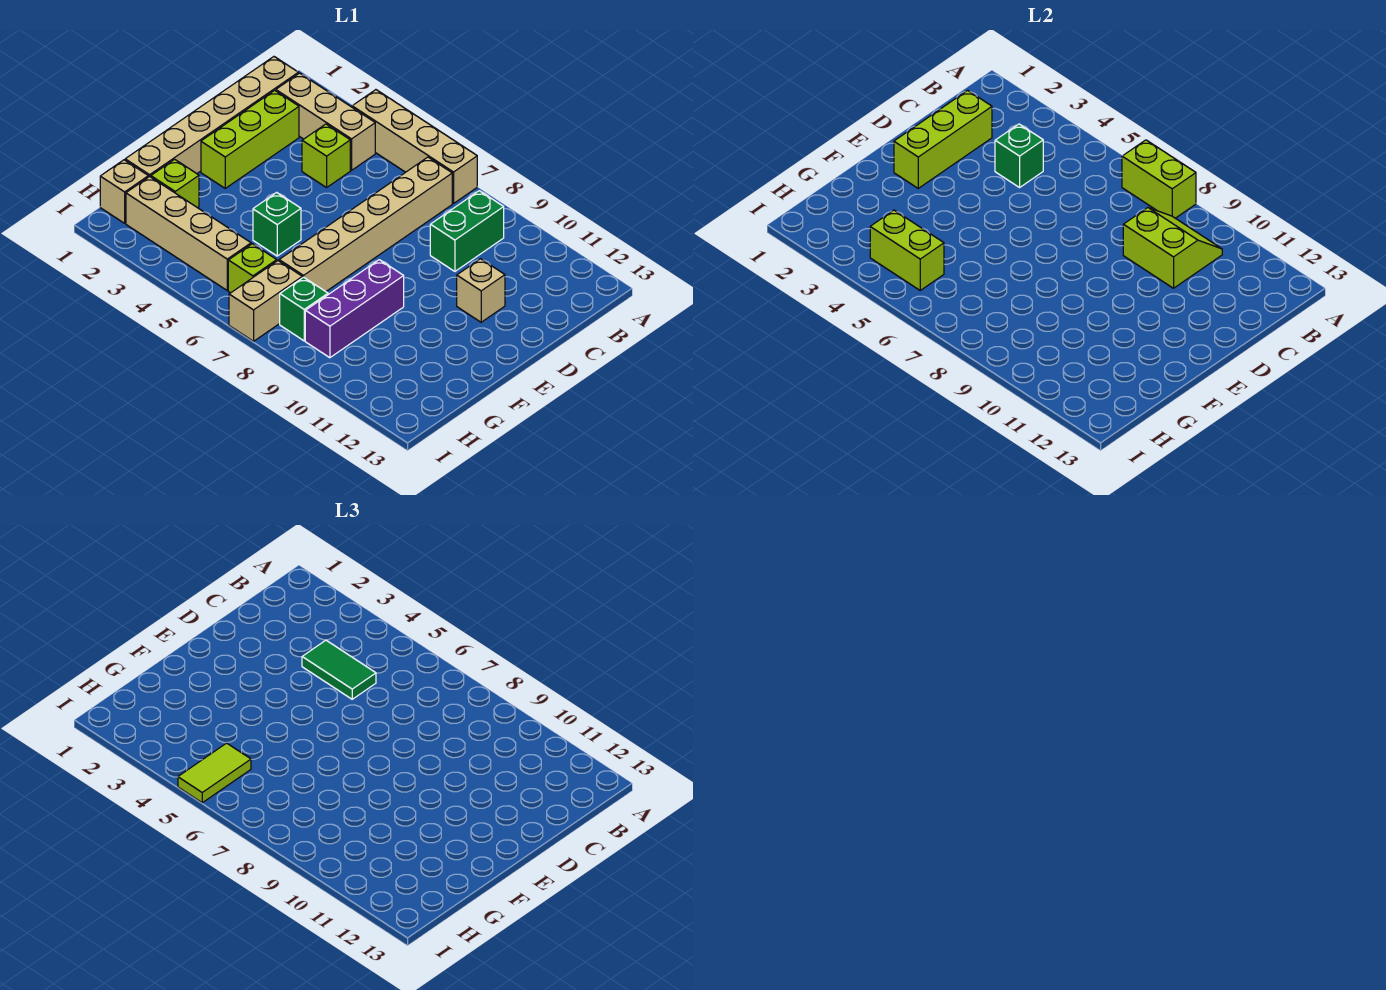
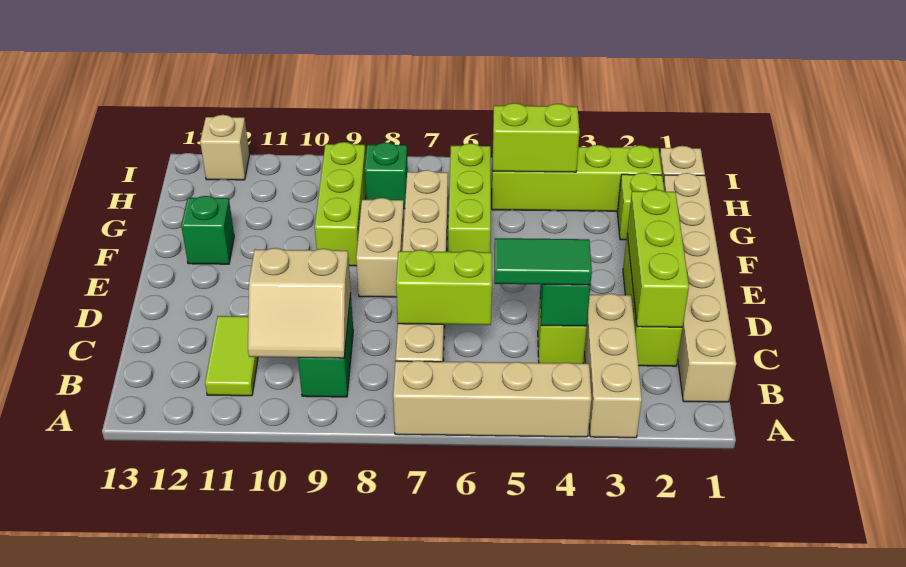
lime brick A7:A8 level 2 -> lime brick C6:C7 level 2
tan brick B2:B4 level 1 -> tan brick A3:C3 level 1
lime slope B9:C10 level 2 top C -> tan slope B9:C10 level 2 top C
tan brick D11 level 1 -> tan brick I12 level 1
green brick F5 level 1 -> green brick F12 level 1
purple brick F9:H9 level 1 -> lime brick F9:H9 level 1
tan brick H2:H5 level 1 -> lime brick H2:H5 level 1
lime tile H5:I5 level 3 -> lime tile B11:C11 level 1
lime brick H6 level 1 -> lime brick F6:H6 level 1
tan brick H7:I7 level 1 -> tan brick E8:F8 level 1

